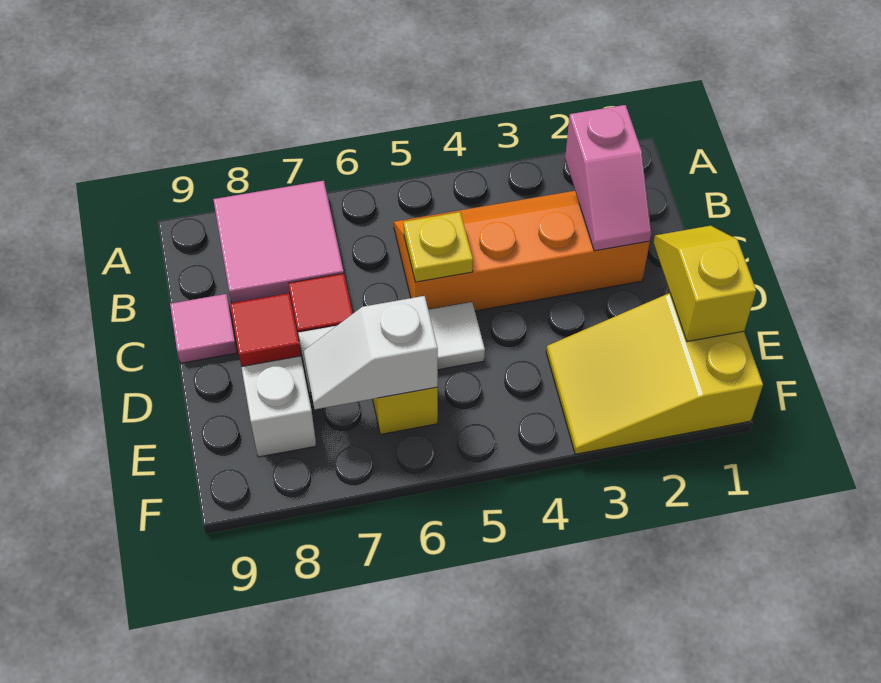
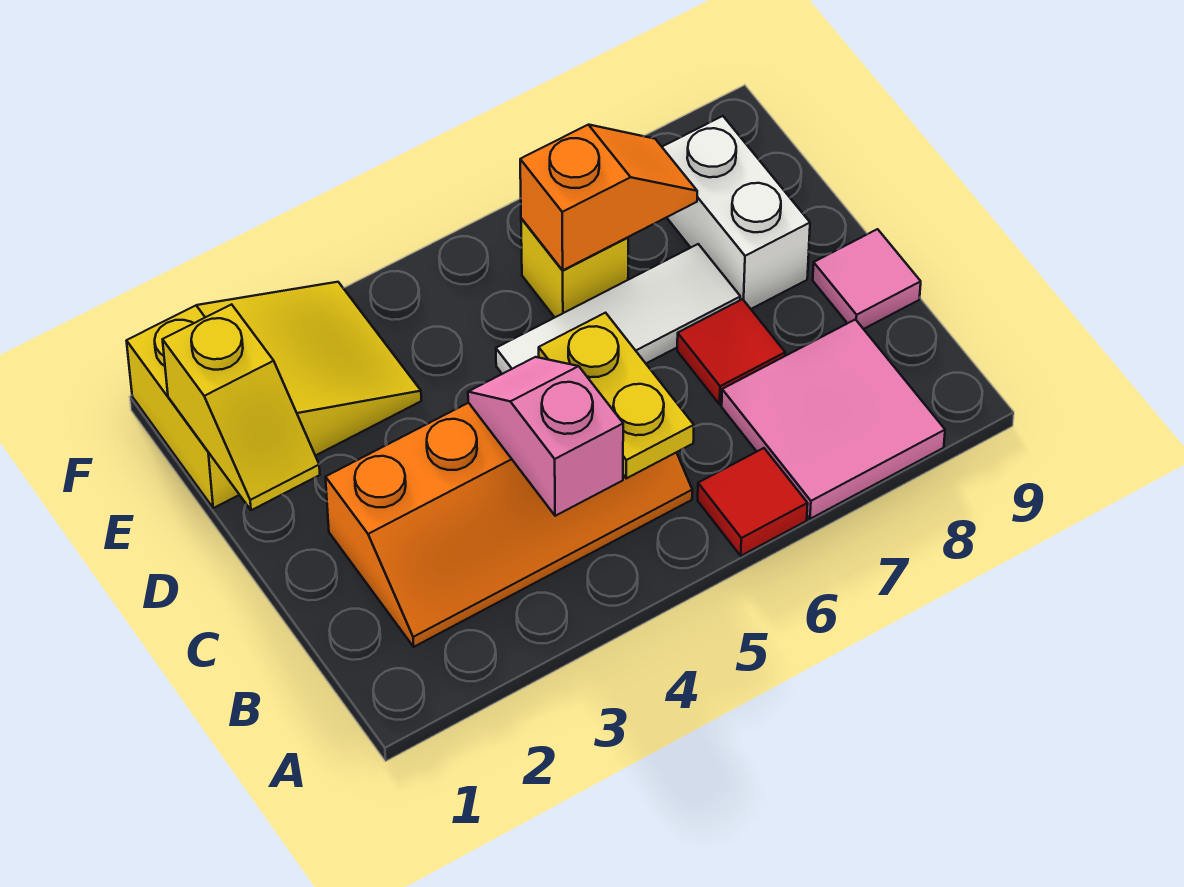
pink slope B2:C2 level 2 top B -> pink slope B4:C4 level 2 top B
yellow plate C5 level 2 -> yellow plate B5:C5 level 2
red tile D8 level 2 -> red tile A6 level 1
white slope E6:E7 level 2 top 6 -> orange slope E6:E7 level 2 top 6

